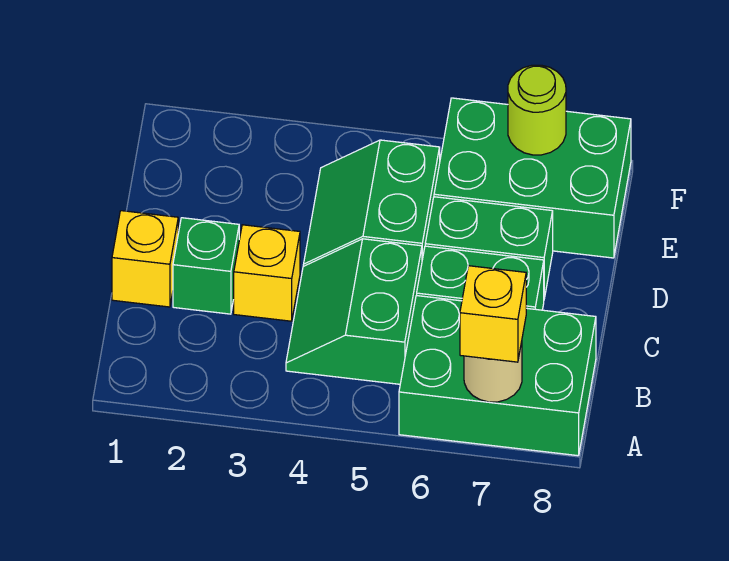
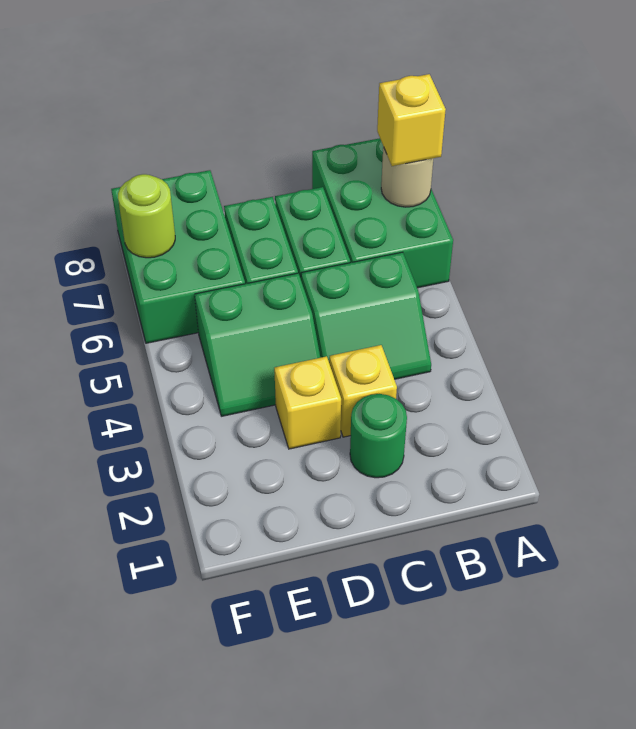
yellow brick C1 level 1 -> yellow brick D3 level 1
green brick C2 level 1 -> green round brick C2 level 1

